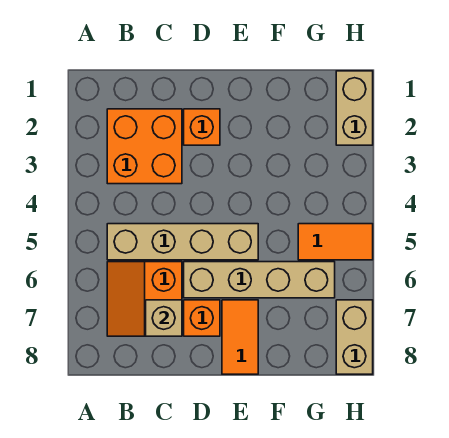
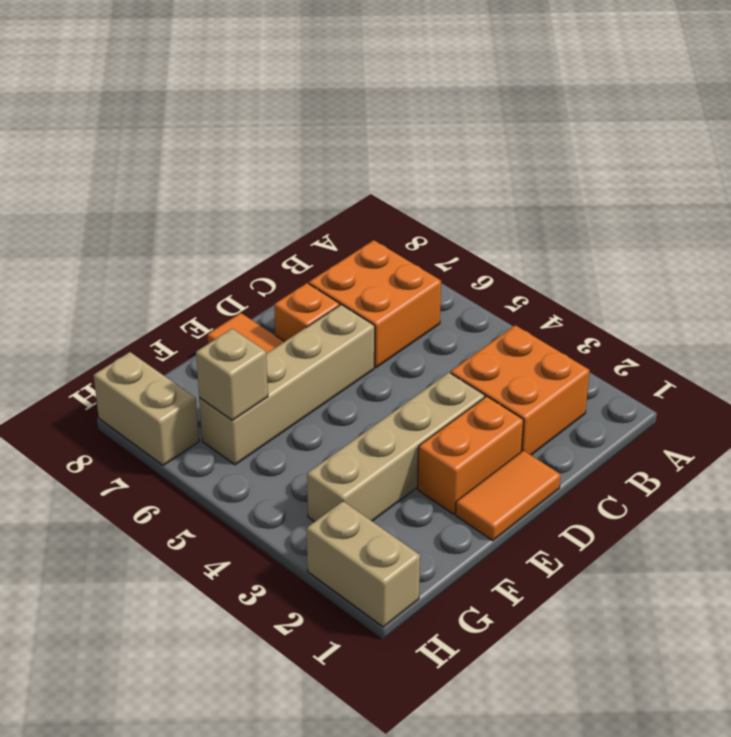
tan brick B5:E5 level 1 -> tan brick D3:G3 level 1
orange slope B6:C7 level 1 top C -> orange brick B6:C7 level 1
tan brick C7 level 2 -> tan brick G6 level 2
orange brick D2 level 1 -> orange brick D2:E2 level 1
orange tile G5:H5 level 1 -> orange tile D1:E1 level 1

